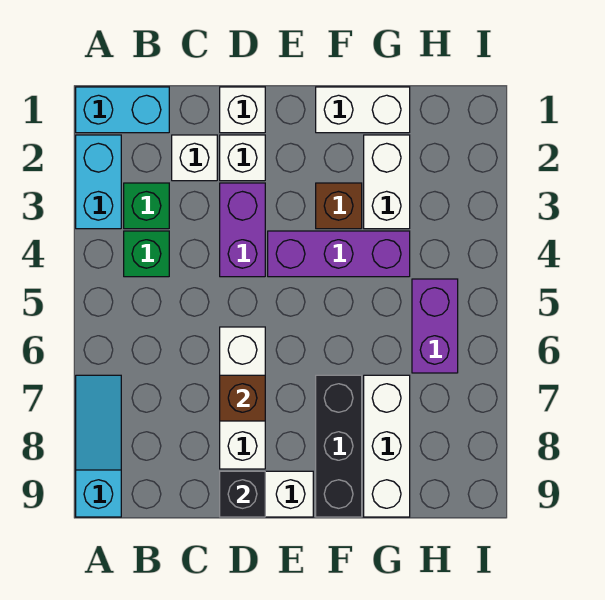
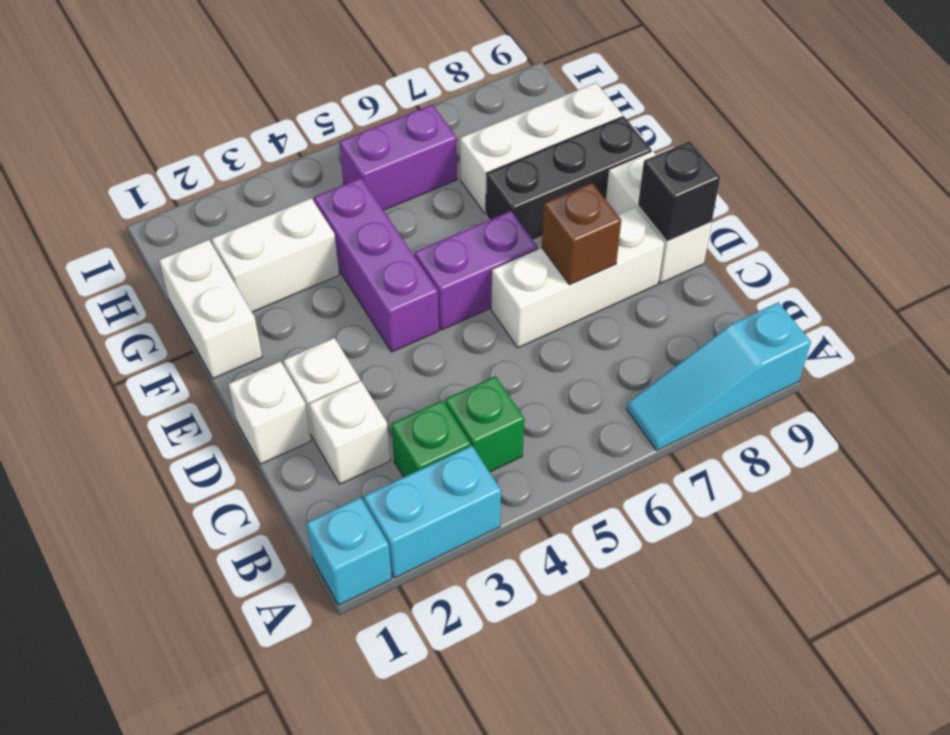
cyan brick A1:B1 level 1 -> cyan brick A1 level 1
purple brick D3:D4 level 1 -> purple brick E5:E6 level 1
brown brick F3 level 1 -> none

